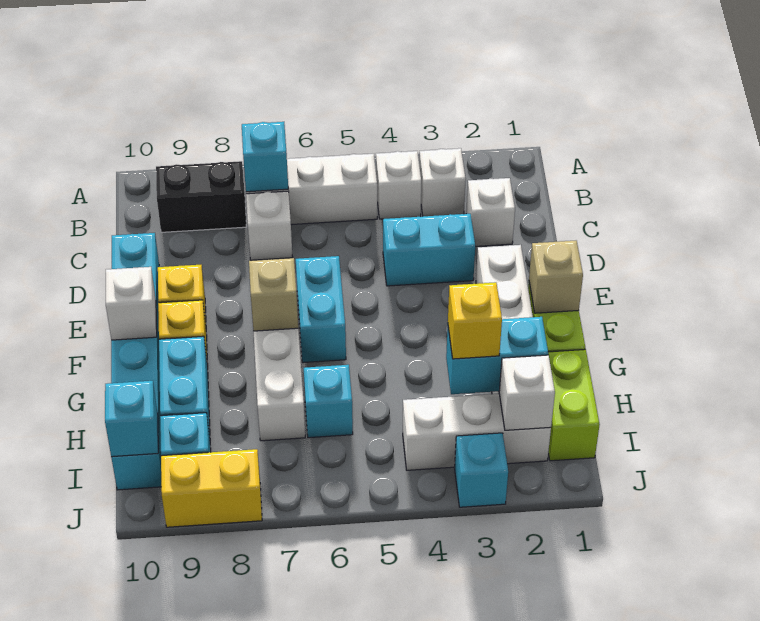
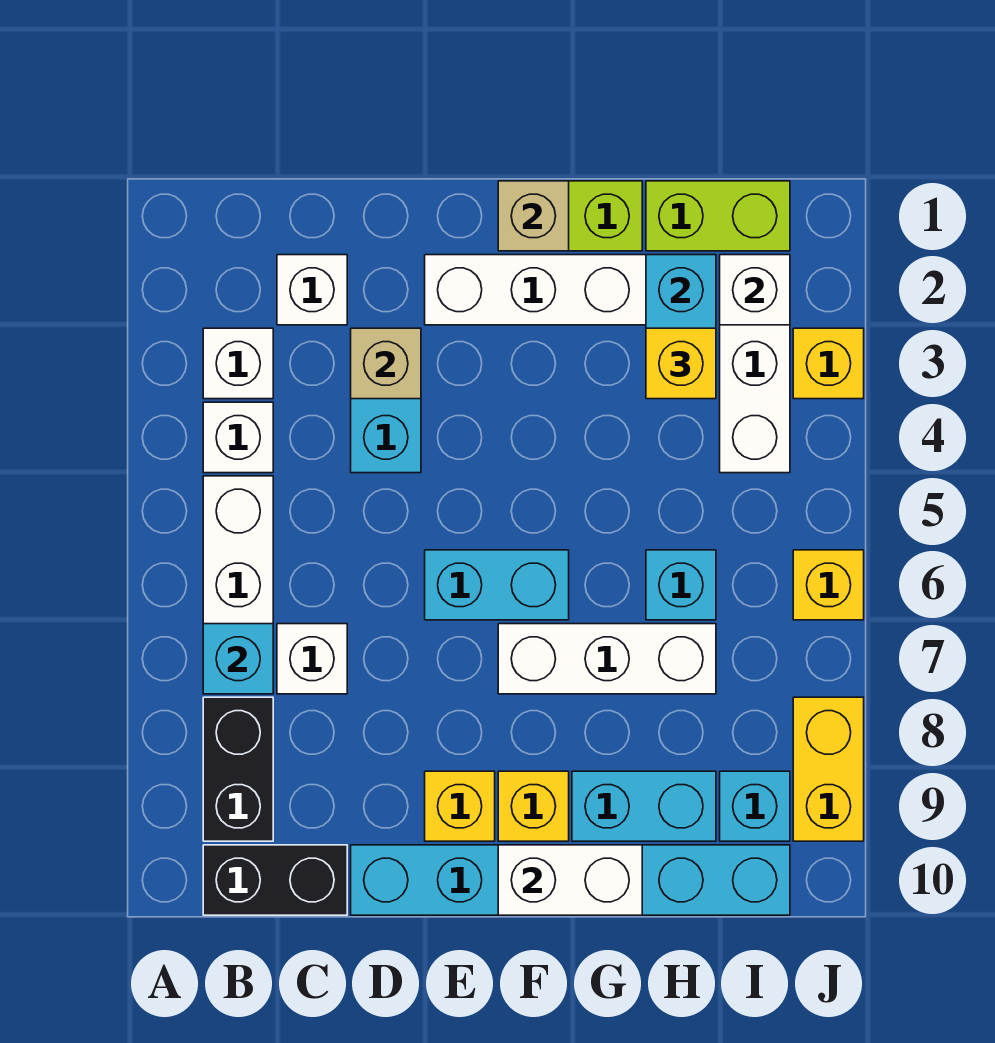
none -> black brick B10:C10 level 1
tan brick F7 level 2 -> tan brick D3 level 2
white brick F10 level 2 -> white brick F10:G10 level 2
cyan brick I10 level 2 -> none
cyan brick J3 level 1 -> yellow brick J3 level 1
none -> yellow brick J6 level 1

